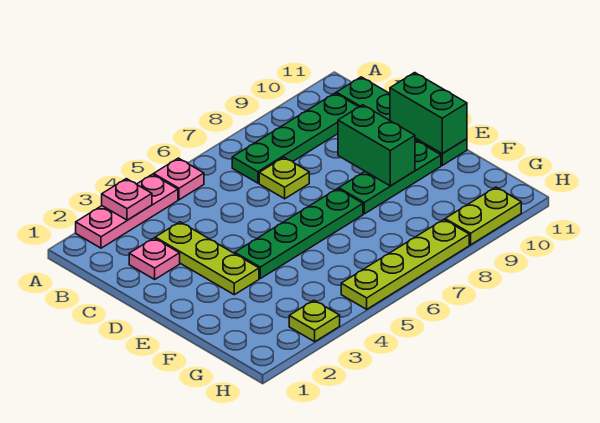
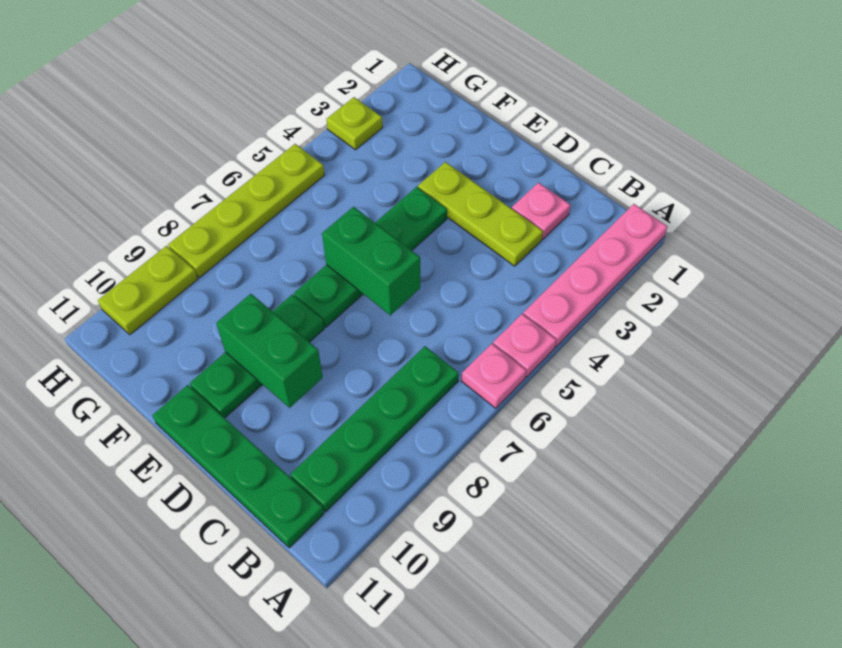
pink plate A2:A4 level 1 -> pink plate A1:A4 level 1
pink plate A3 level 2 -> pink plate A6 level 1
lime plate C7 level 1 -> none
green brick D11:E11 level 2 -> green brick D6:E6 level 2

